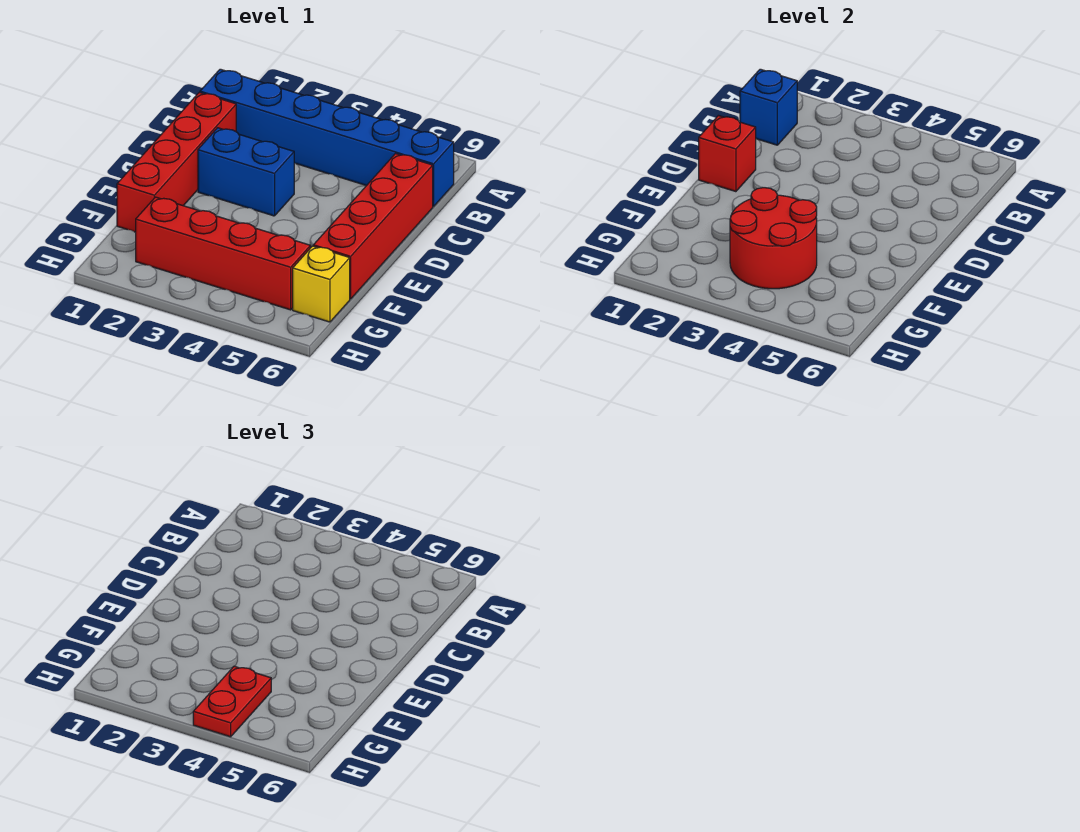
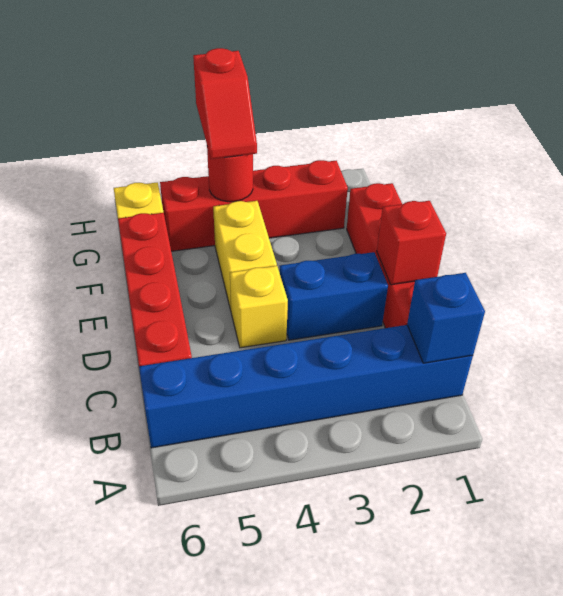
none -> yellow brick D4 level 1
none -> yellow brick E4:F4 level 1
red round brick F3:G4 level 2 -> red round brick G4 level 2
red plate G4:H4 level 3 -> red slope G4:H4 level 3 top H

